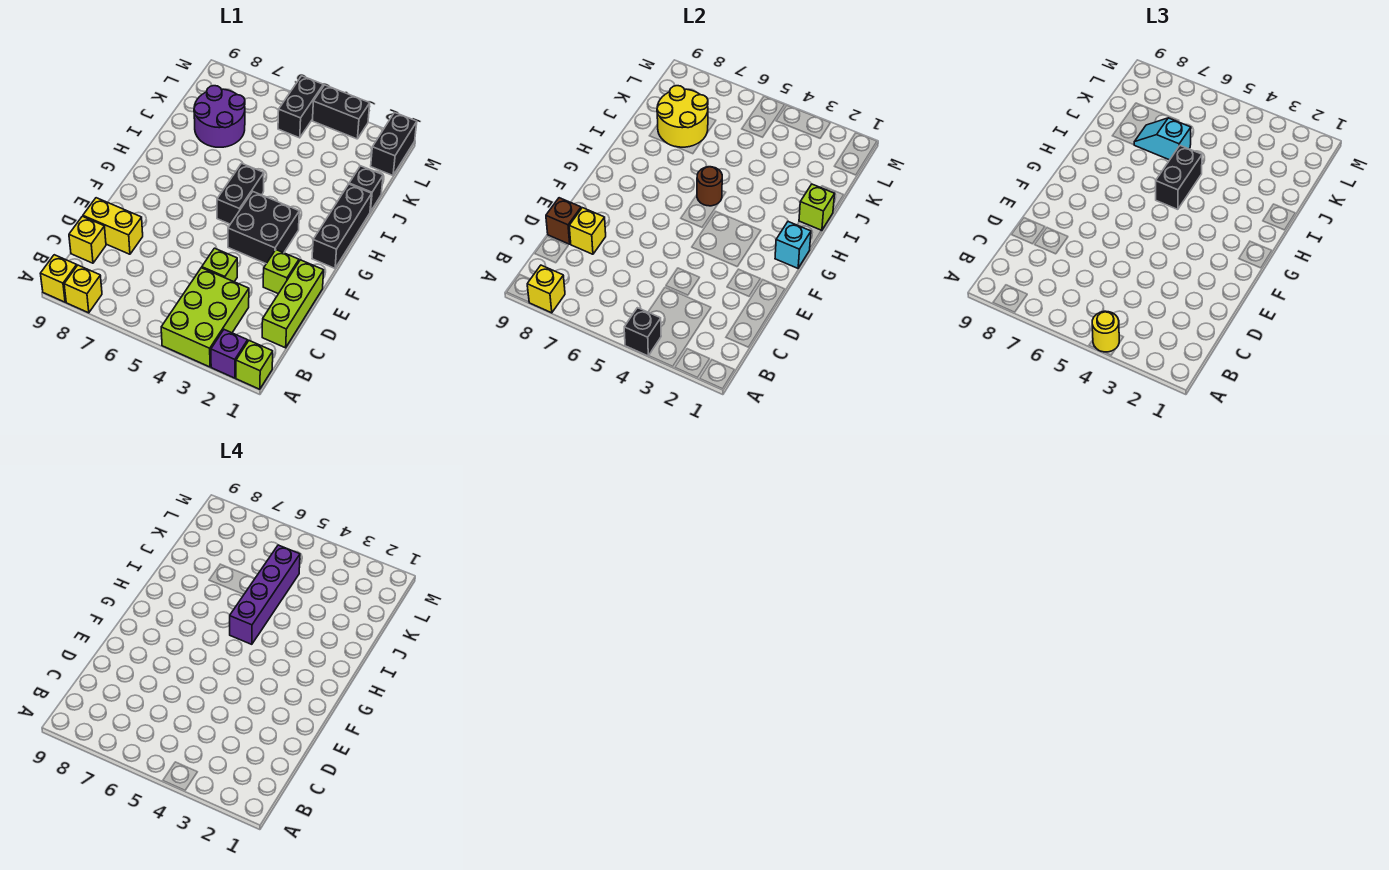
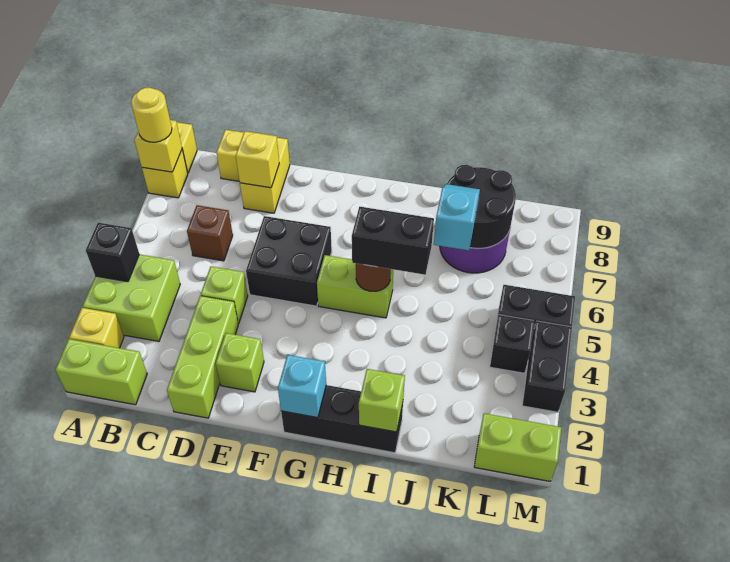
lime brick A1 level 1 -> lime brick A1:B1 level 1
purple brick A2 level 1 -> yellow brick A2 level 1
lime brick A3:C4 level 1 -> lime brick A3:B4 level 1
yellow round brick A4 level 3 -> yellow round brick A8 level 3
lime brick C1:E1 level 1 -> lime brick D1:D3 level 1
brown brick D9 level 2 -> brown brick C6 level 1
black brick F3:G4 level 1 -> black brick E5:F6 level 1
black brick G5:H5 level 1 -> lime brick G5:H5 level 1
purple brick H5:K5 level 4 -> none
black brick J1 level 1 -> black brick L4 level 1
yellow round brick J7:K8 level 2 -> black round brick J7:K8 level 2
black brick L1:M1 level 1 -> lime brick L1:M1 level 1

